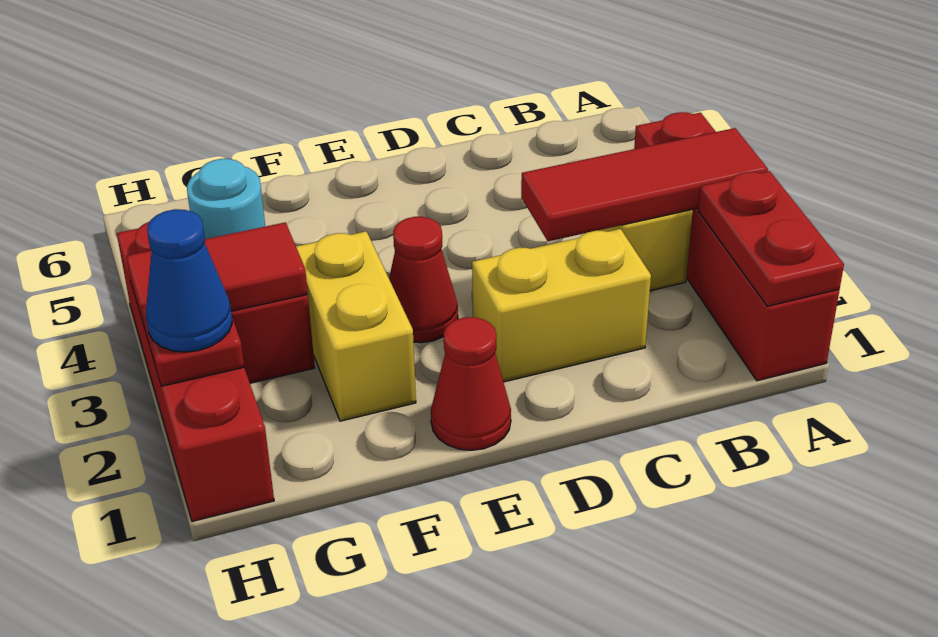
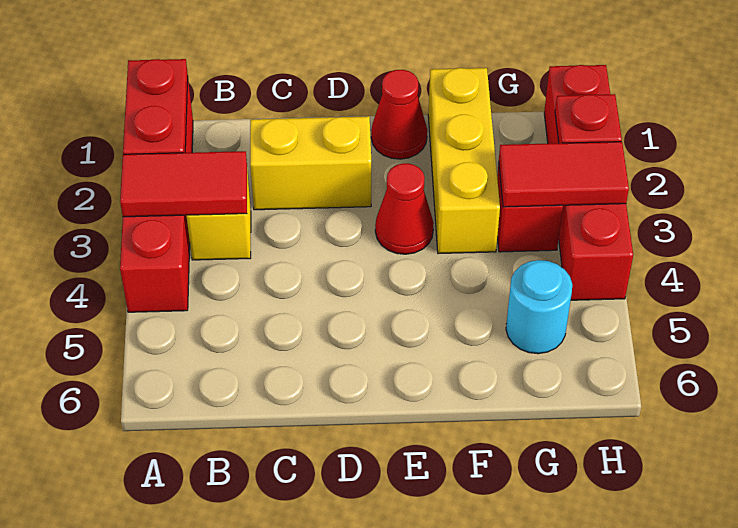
red tile A3:C3 level 2 -> red tile A3:B3 level 2
yellow brick F2:F3 level 1 -> yellow brick F1:F3 level 1
blue cone H2 level 3 -> none

